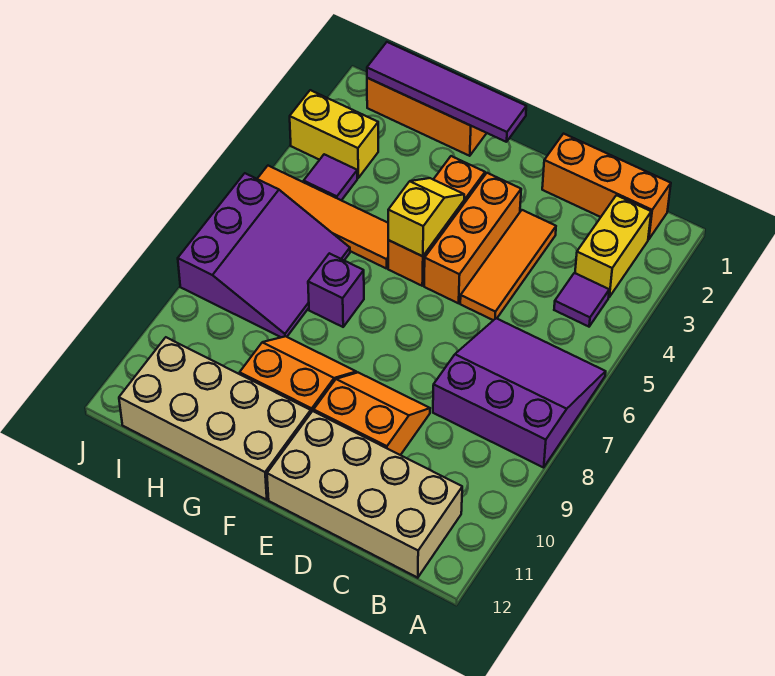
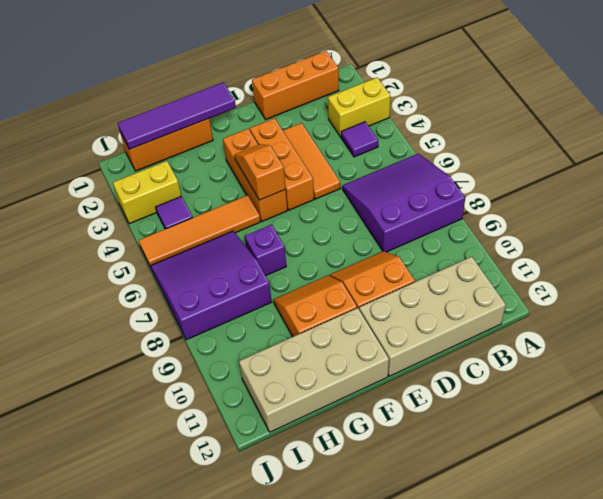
yellow brick B2:B3 level 1 -> yellow brick A3:B3 level 1
yellow slope F4:F5 level 2 top 5 -> orange slope F4:F5 level 2 top 5
purple slope H6:J8 level 1 top J -> purple slope H6:J8 level 1 top 8

